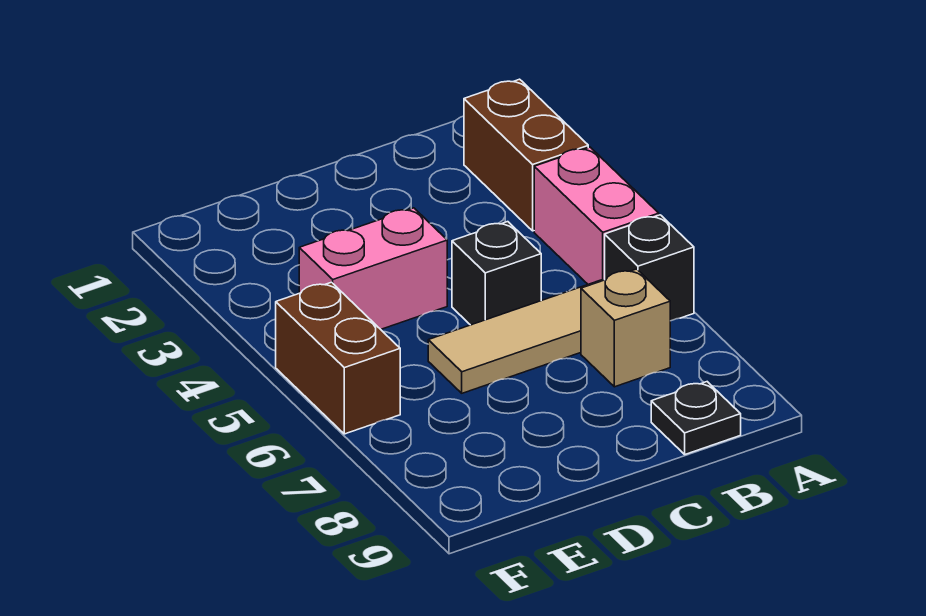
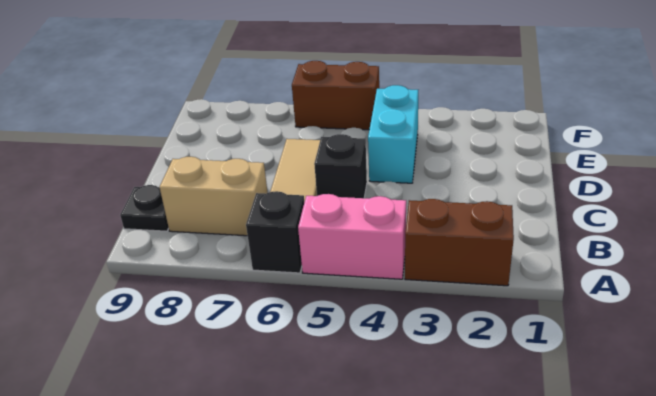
tan brick B7 level 1 -> tan brick B7:B8 level 1
pink brick D4:E4 level 1 -> cyan brick D4:E4 level 1

